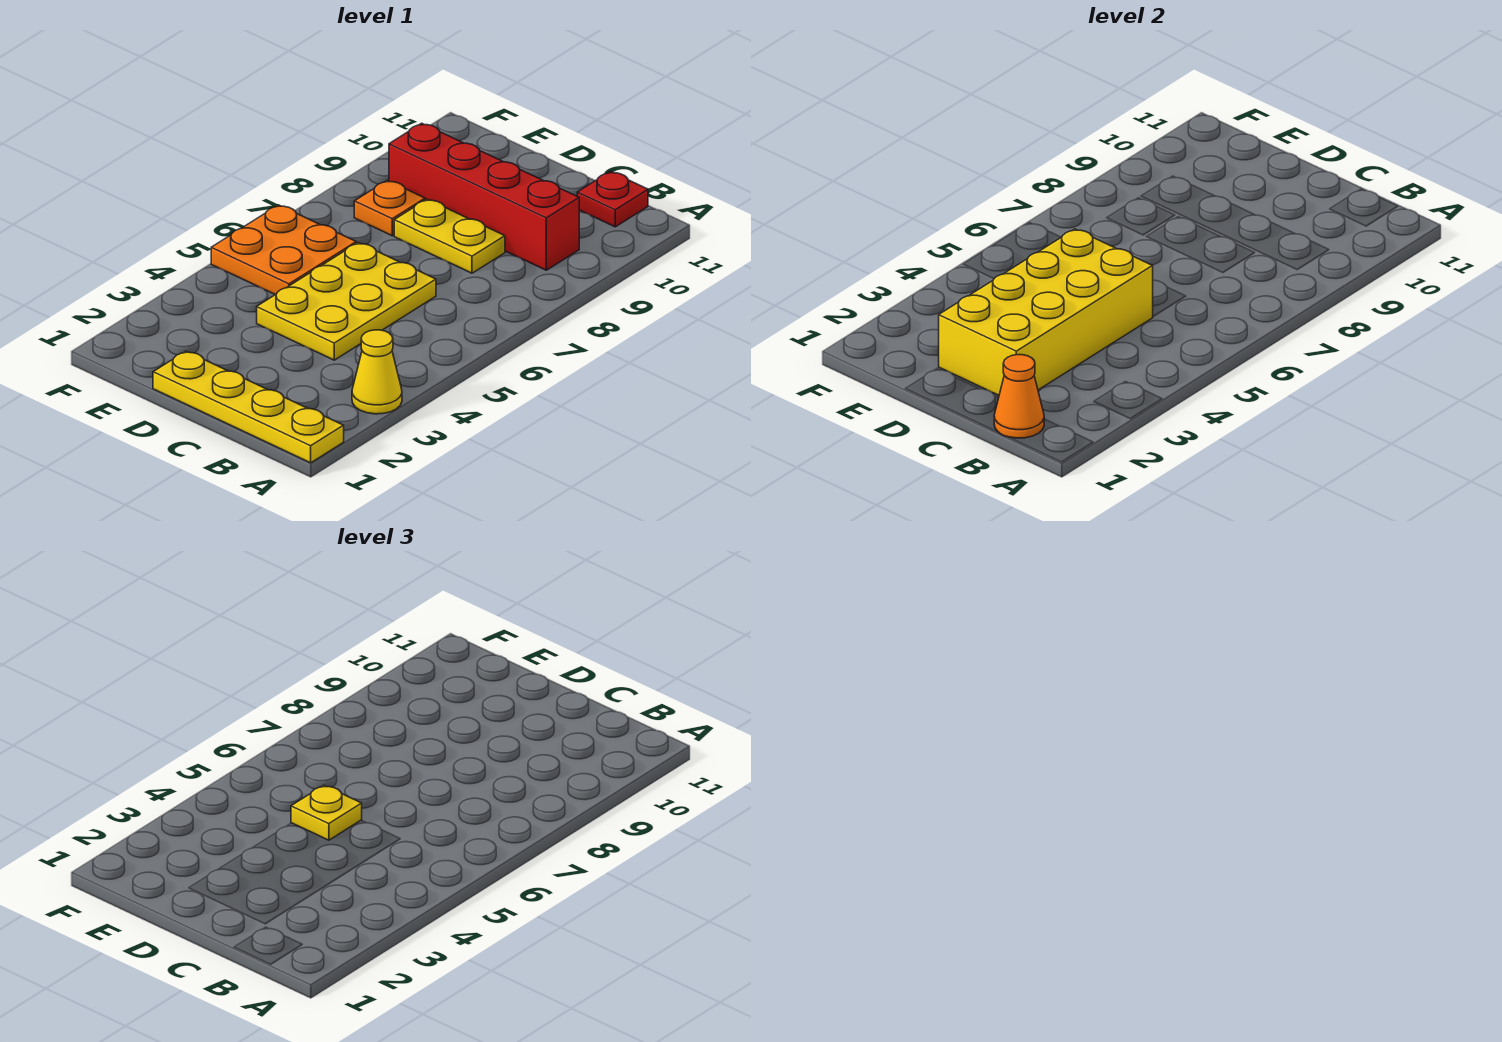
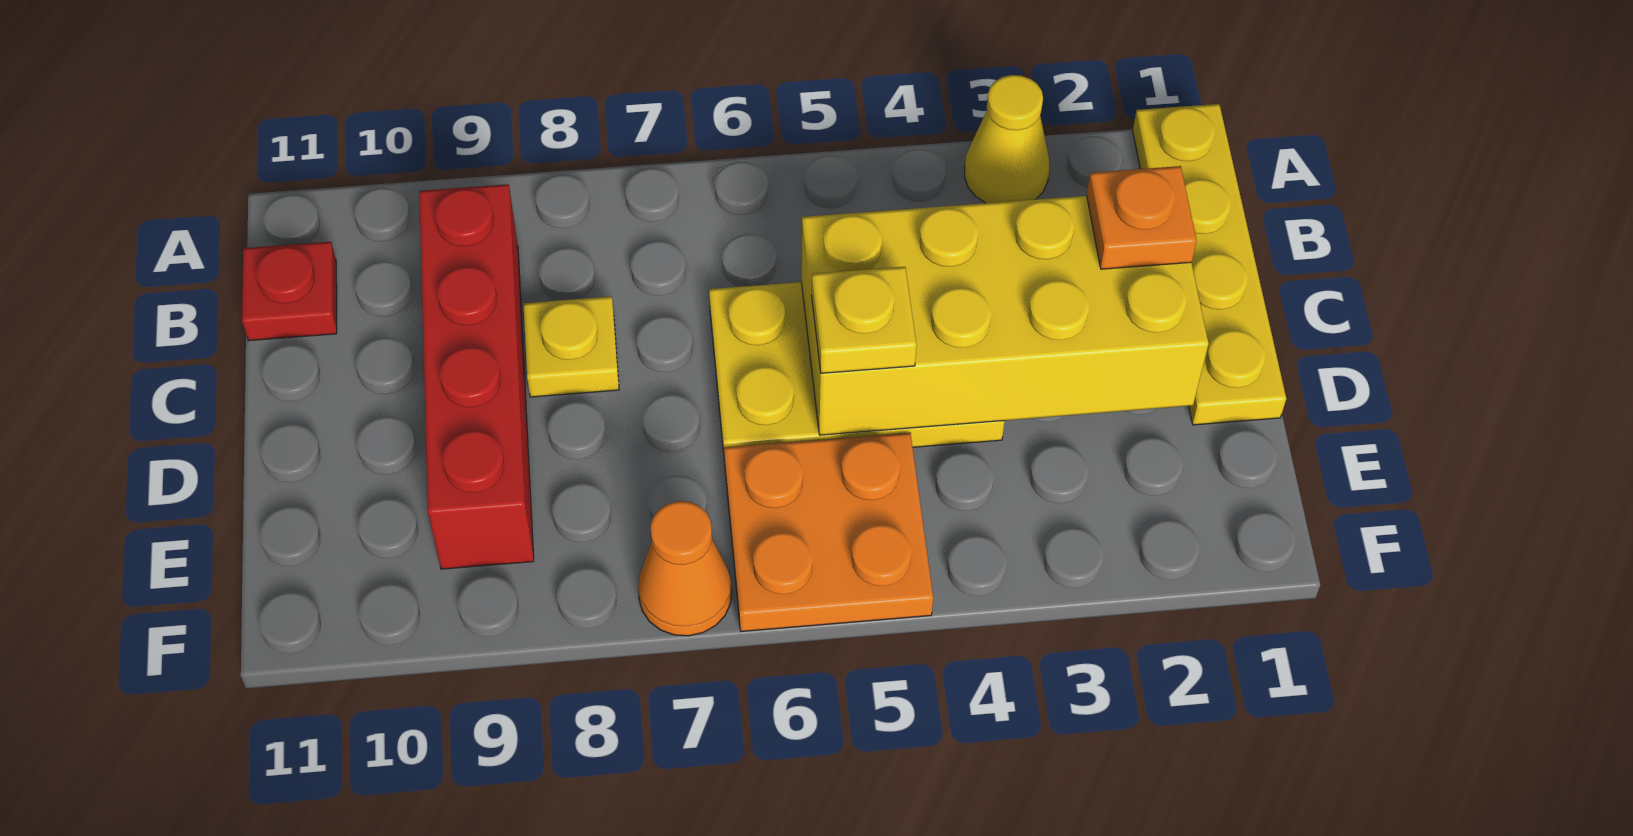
orange cone B1 level 2 -> orange cone F7 level 1
yellow plate C8:D8 level 1 -> yellow plate C8 level 1
orange plate E8 level 1 -> orange plate C2 level 3

